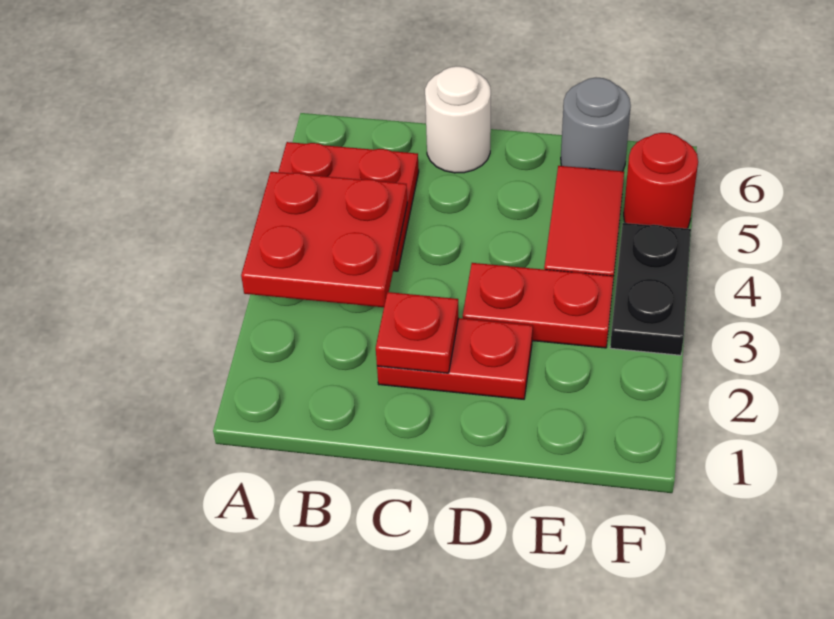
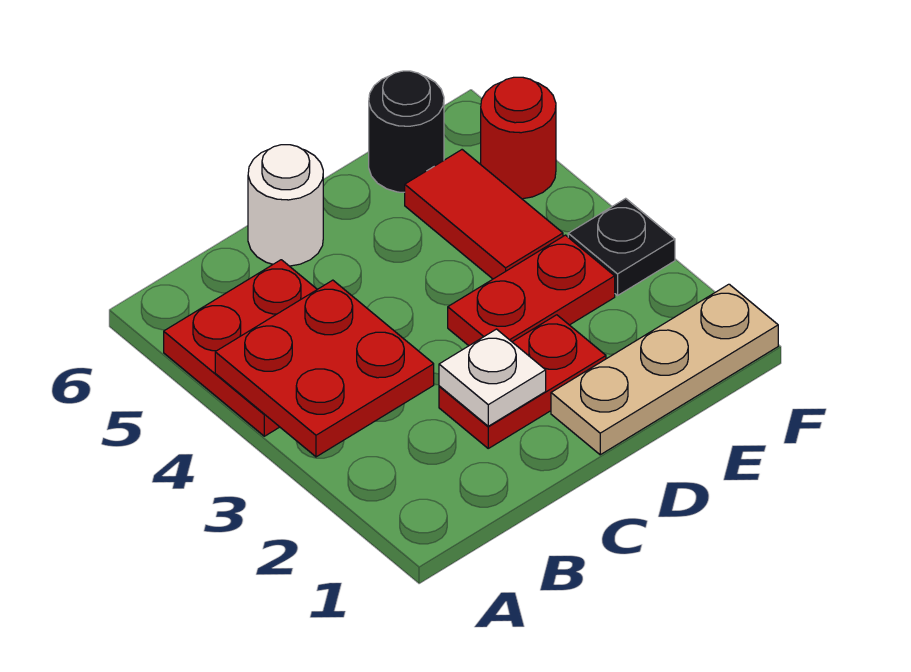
red plate C2 level 2 -> white plate C2 level 2
none -> tan plate D1:F1 level 1
grey round brick E6 level 1 -> black round brick E6 level 1
black plate F3:F4 level 1 -> black plate F3 level 1

